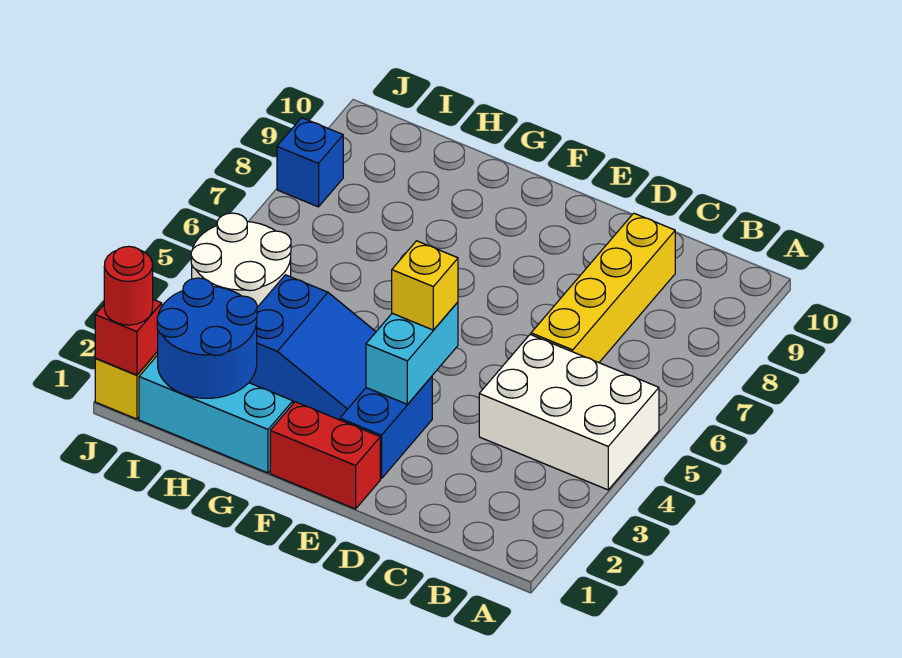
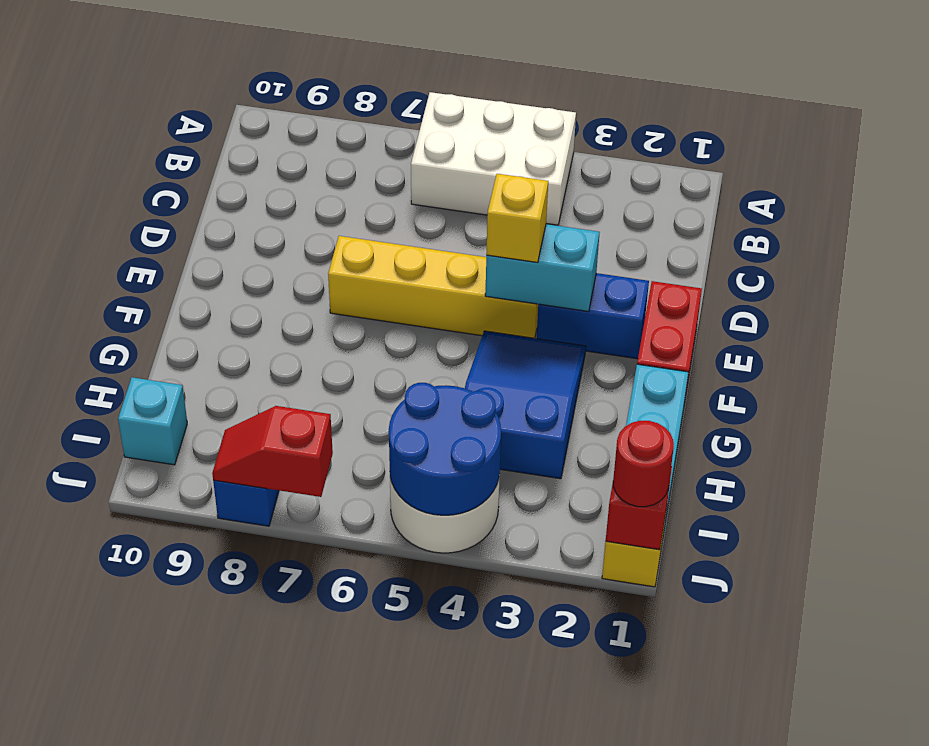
white brick A4:C5 level 1 -> white brick A4:B6 level 1
yellow brick C6:C9 level 1 -> yellow brick E4:E7 level 1
blue round brick H1:I2 level 2 -> blue round brick I4:J5 level 2
none -> cyan brick I10 level 1
none -> red slope J7:J8 level 2 top 7

